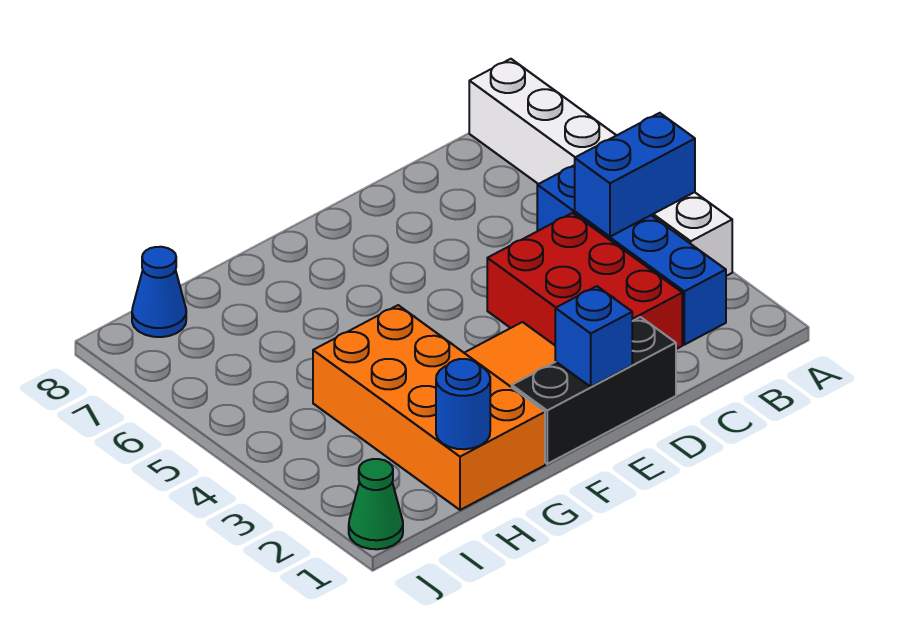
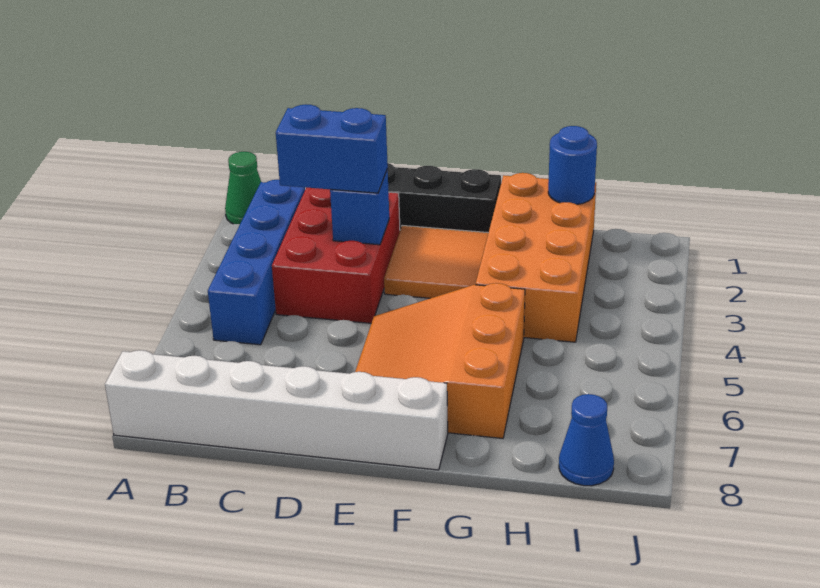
white brick A3:A8 level 1 -> white brick A8:F8 level 1
blue brick A4:B4 level 2 -> blue brick C3:D3 level 3
blue brick E1 level 2 -> blue brick D3 level 2
none -> orange slope E5:G7 level 1 top G
green cone J1 level 1 -> green cone A1 level 1

